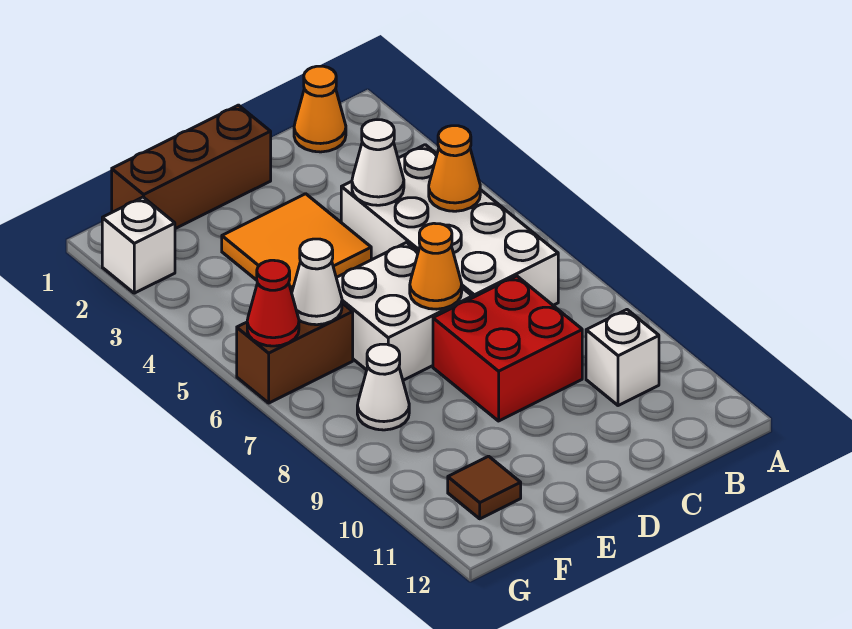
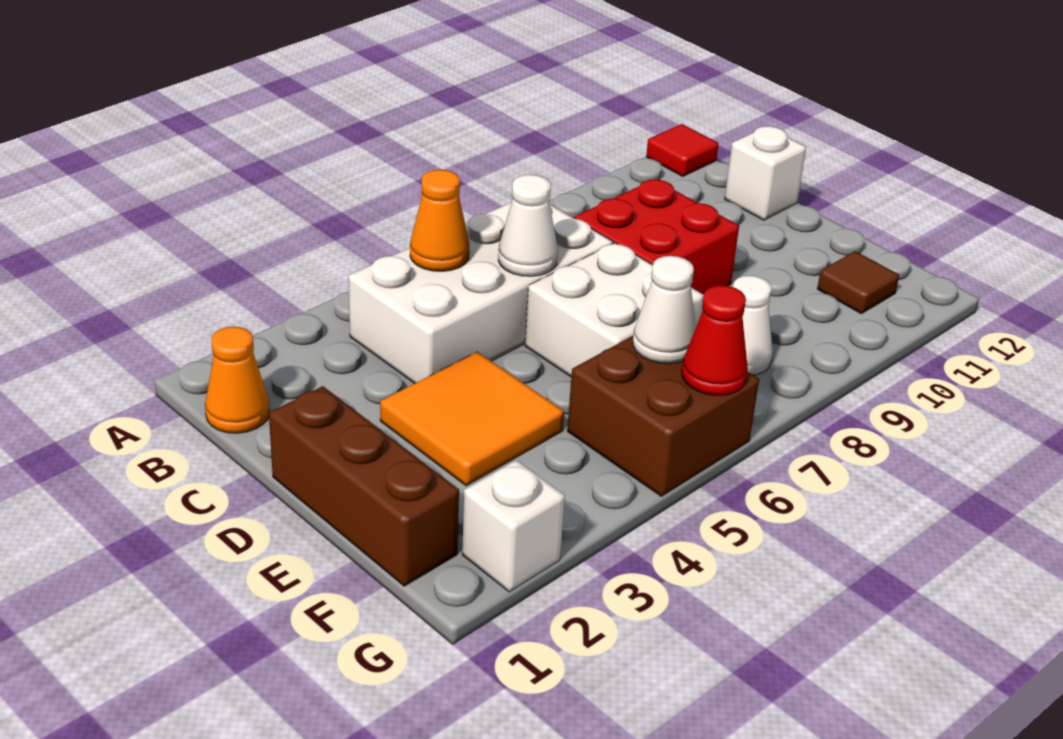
none -> red tile A12 level 1
white brick B10 level 1 -> white brick C12 level 1
white cone C4 level 2 -> white cone C6 level 2
orange cone D7 level 2 -> none
brown brick F6:G6 level 1 -> brown brick F5:G6 level 1

